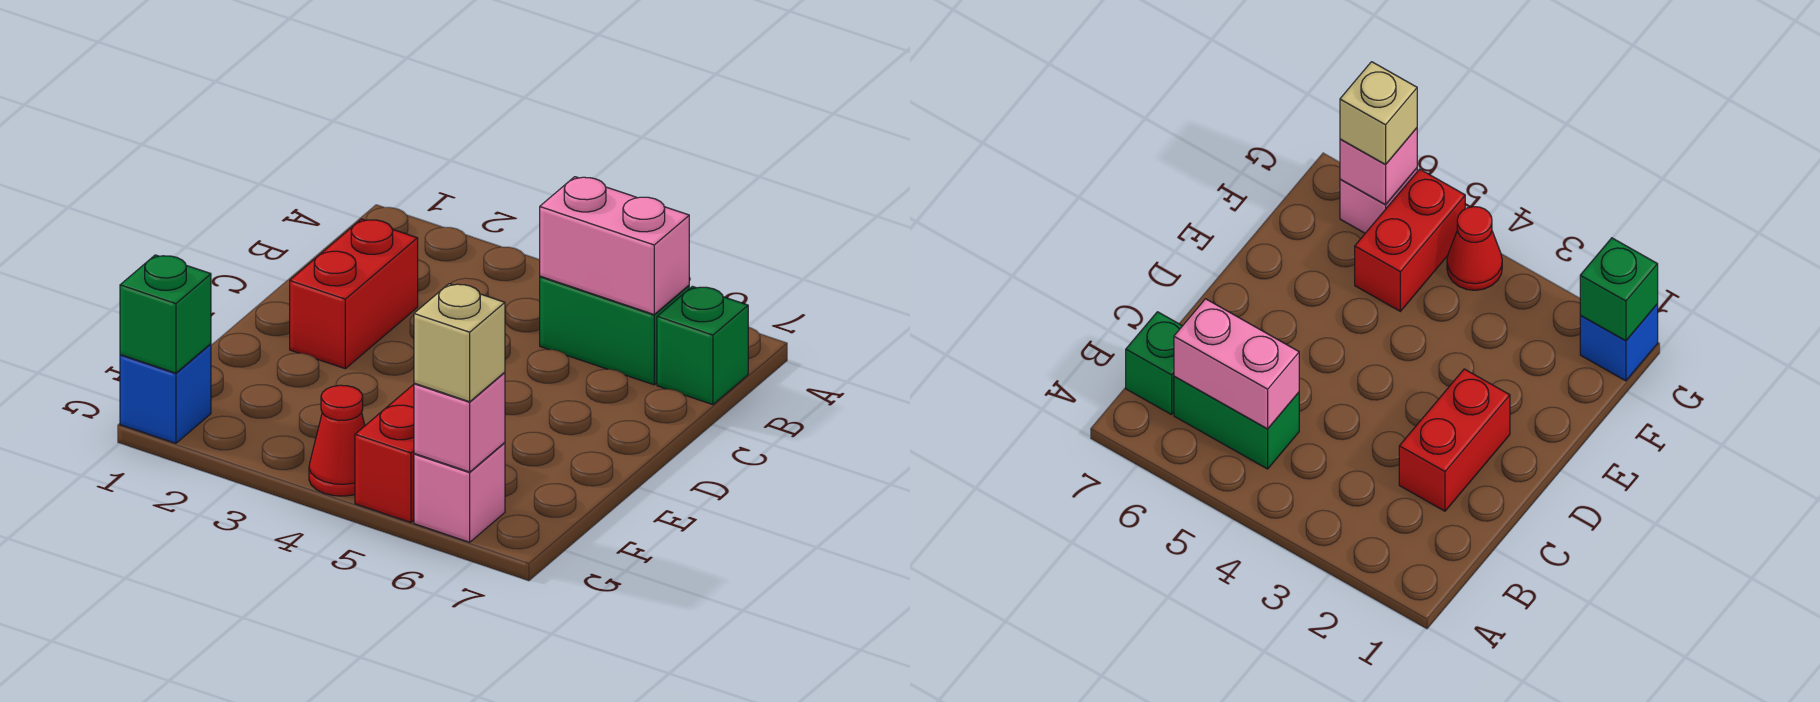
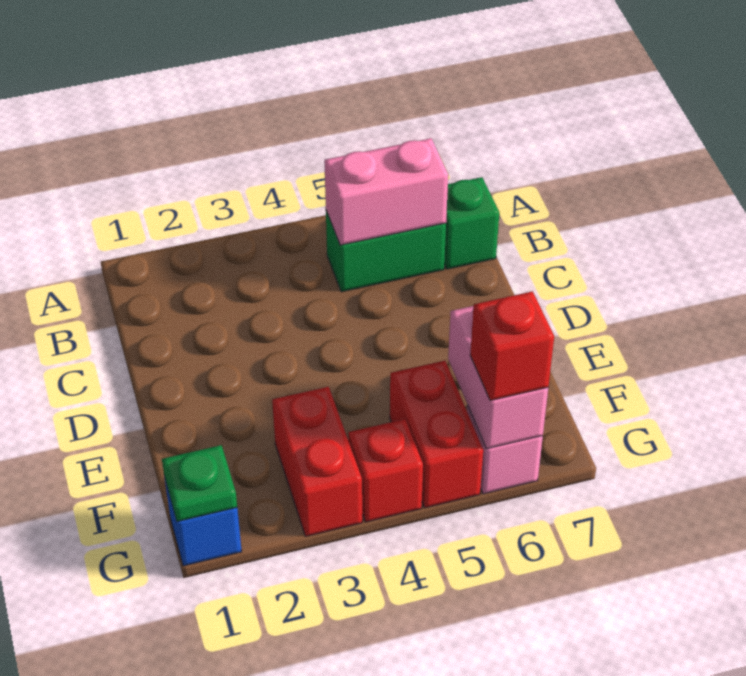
red brick C2:D2 level 1 -> red brick F3:G3 level 1
green brick G1 level 2 -> green plate G1 level 2
red cone G4 level 1 -> red brick G4 level 1
pink brick G6 level 2 -> pink brick F6:G6 level 2
tan brick G6 level 3 -> red brick G6 level 3

